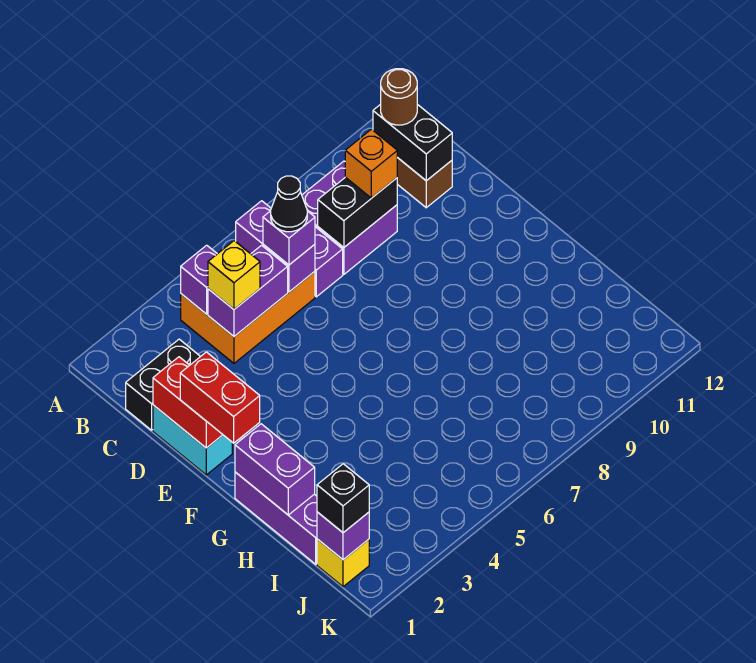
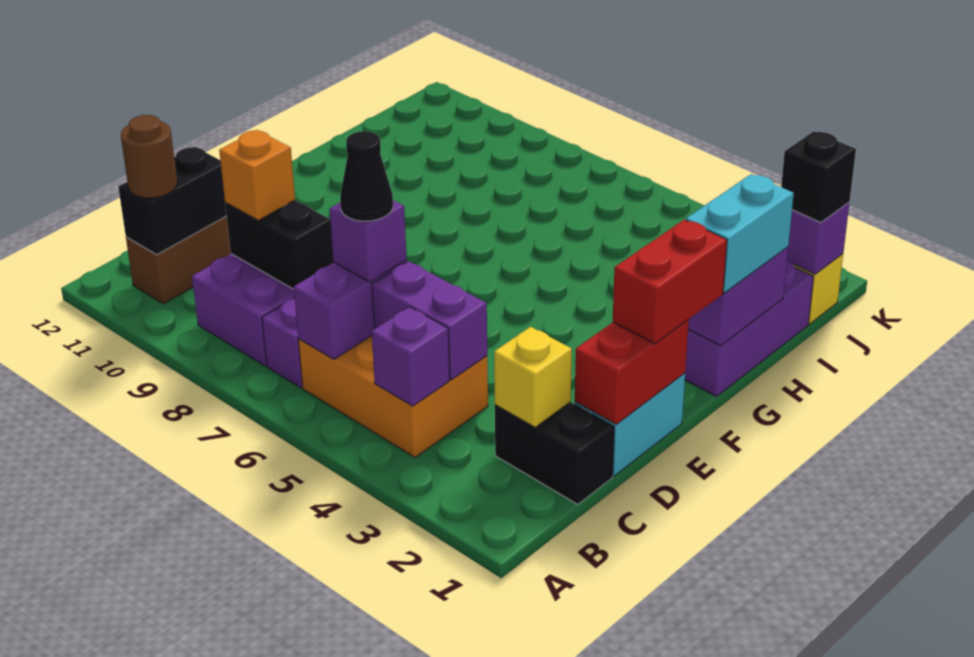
yellow brick C4 level 3 -> yellow brick C2 level 2
none -> cyan brick G1:H1 level 3

